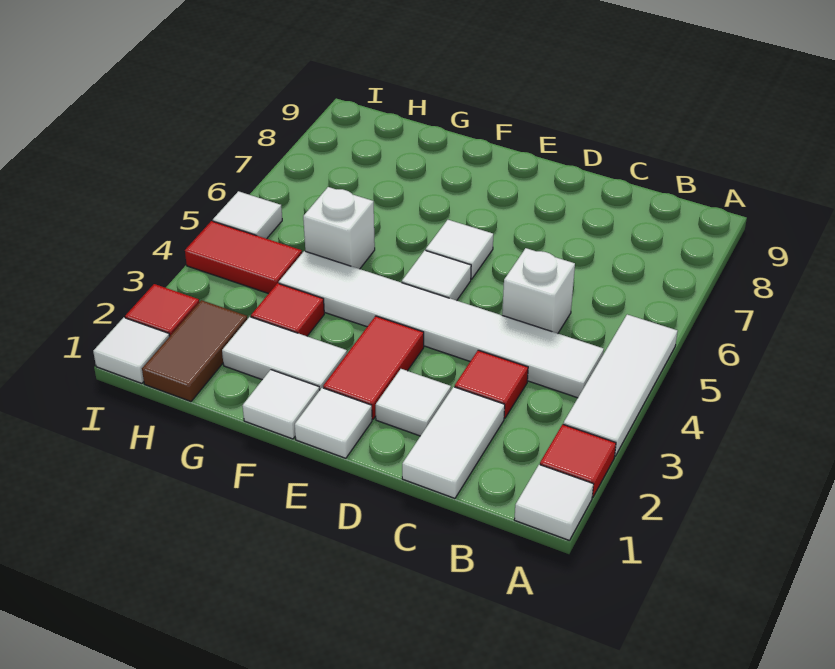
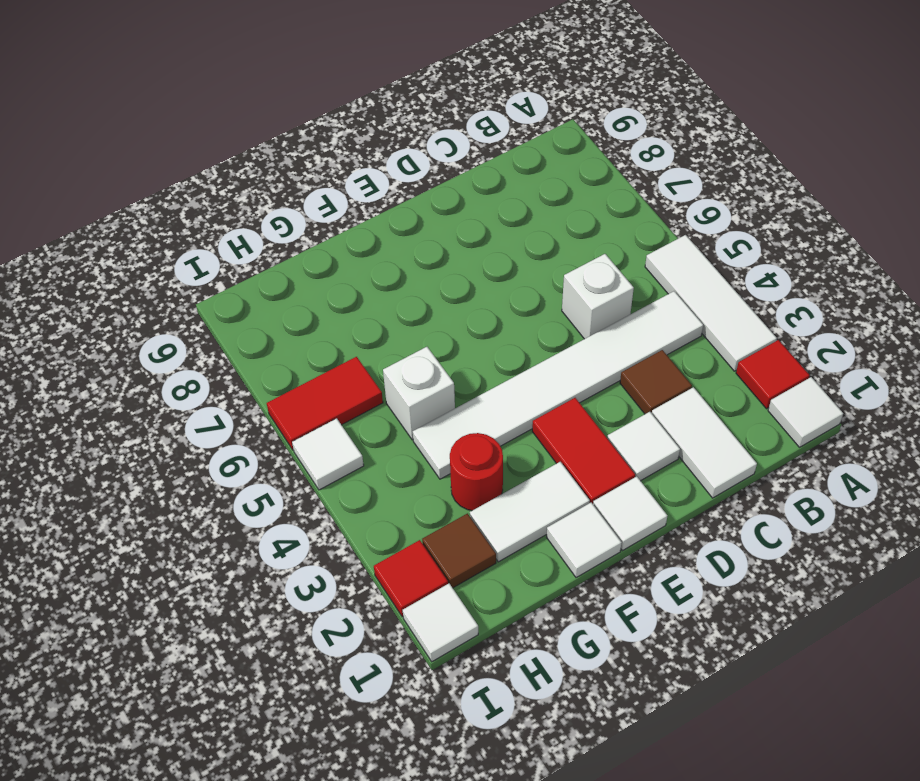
red tile C3 level 1 -> brown tile C3 level 1
white tile E5 level 1 -> none
white tile E6 level 1 -> none
red tile G3 level 1 -> red round brick G3 level 1
brown tile H1:H2 level 1 -> brown tile H2 level 1
red tile H4:I4 level 1 -> red tile H6:I6 level 1

